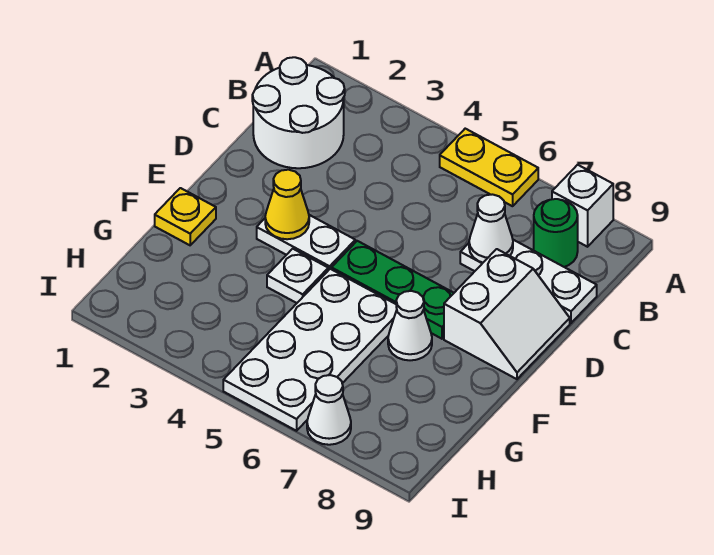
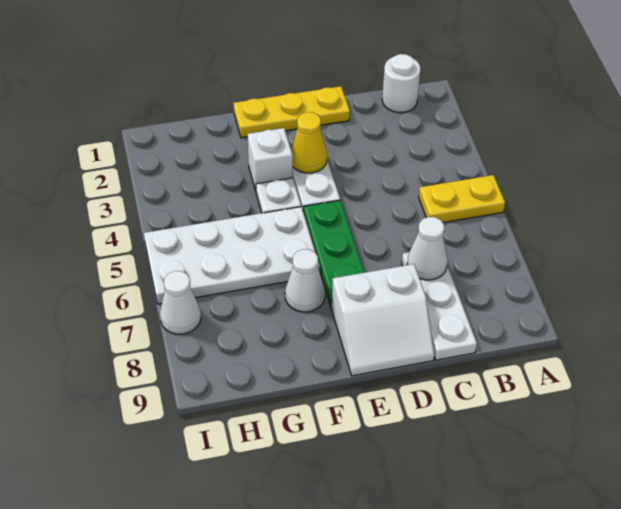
yellow plate A5:A6 level 1 -> yellow plate A5:B5 level 1
white brick A8 level 1 -> white brick F3 level 1
white round brick B1:C2 level 1 -> white round brick B1 level 1
green round brick B8 level 1 -> none
yellow plate F1 level 1 -> yellow plate D1:F1 level 1

